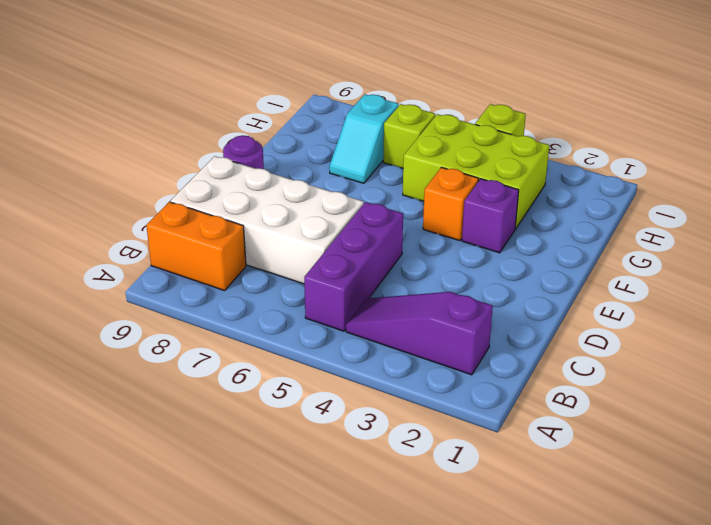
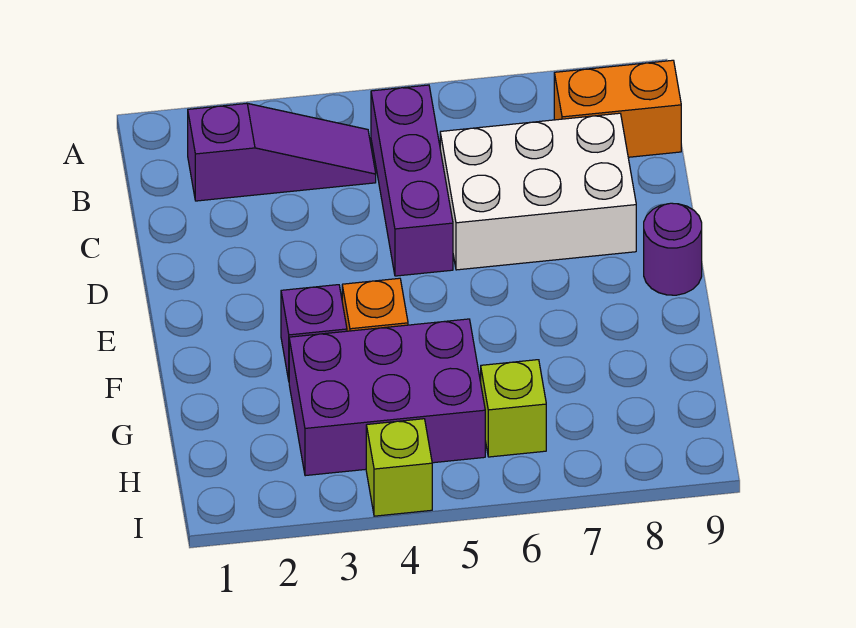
white brick C6:D9 level 1 -> white brick C6:D8 level 1
lime brick G3:H5 level 1 -> purple brick G3:H5 level 1
cyan slope G7:H7 level 1 top H -> none

